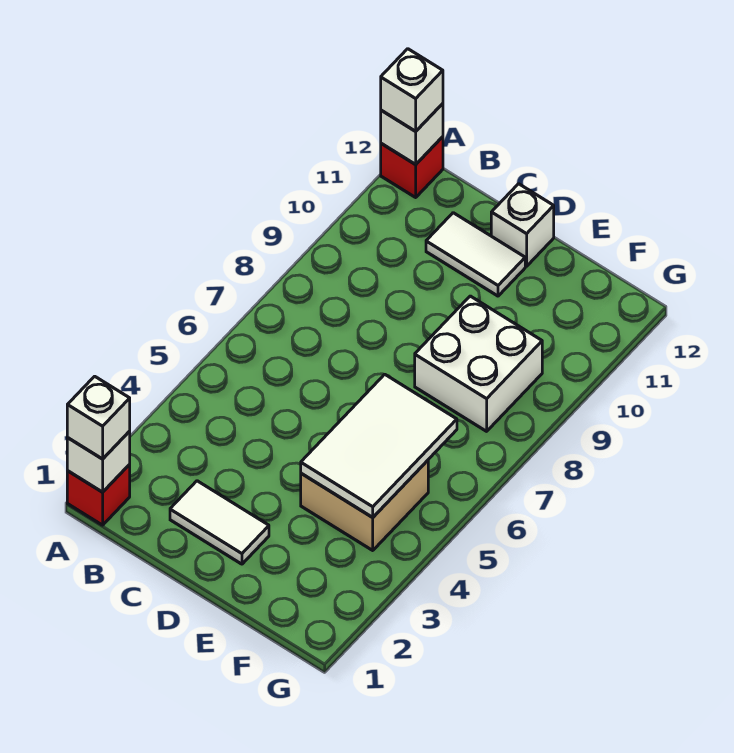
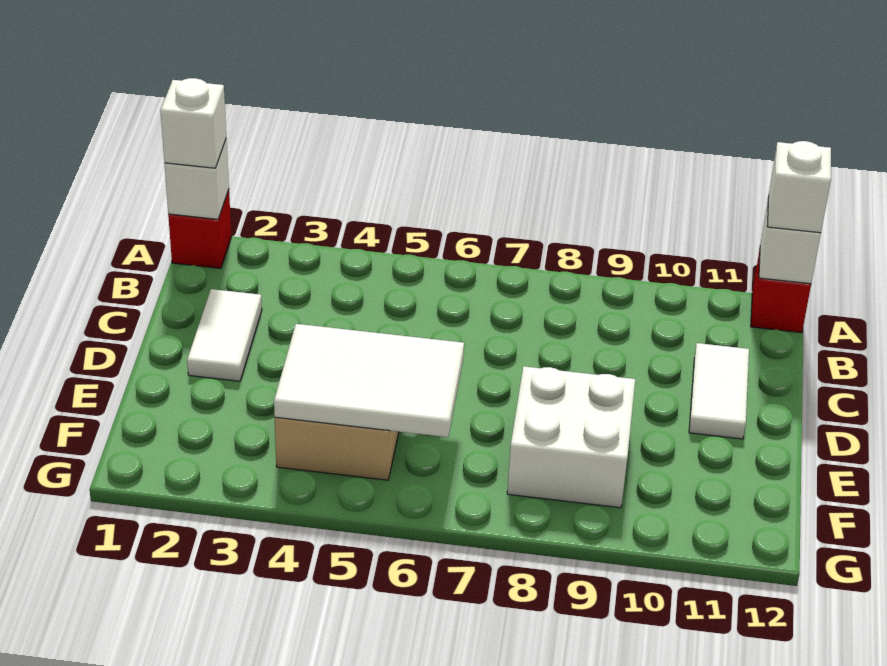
white brick D12 level 1 -> none

